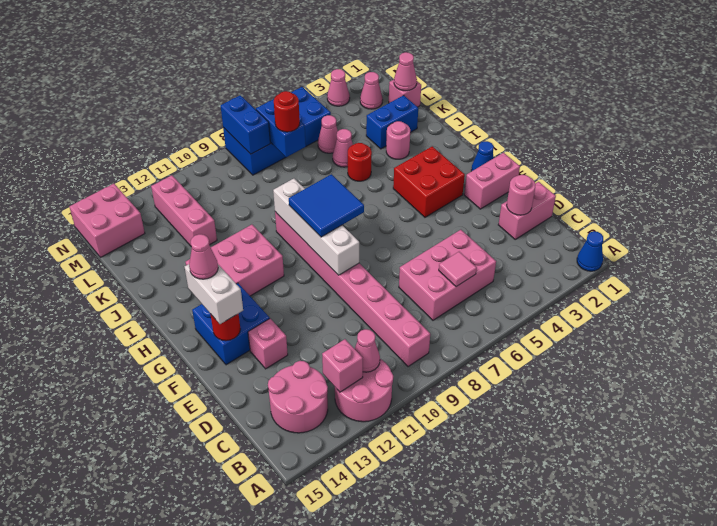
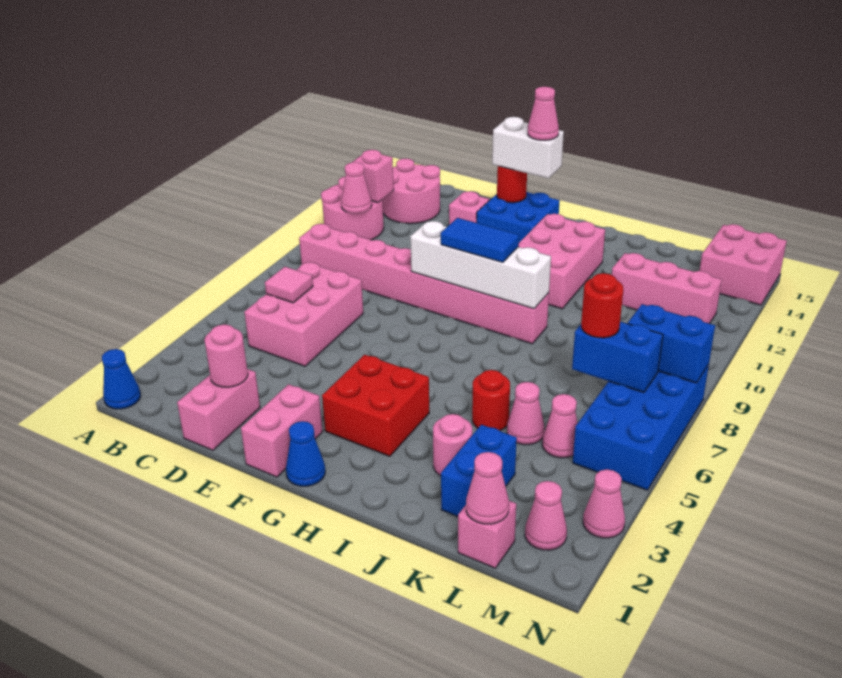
blue tile G8:H9 level 3 -> blue tile G9:H9 level 3

